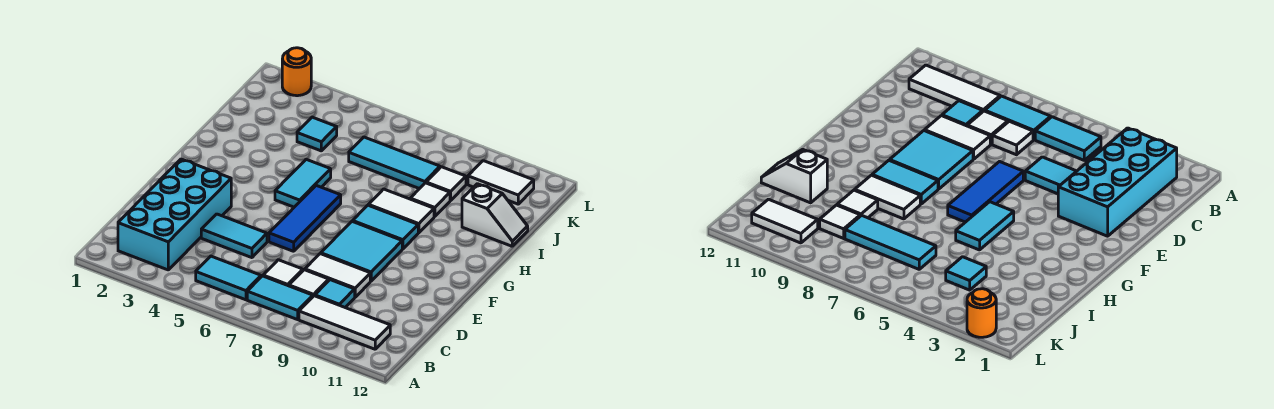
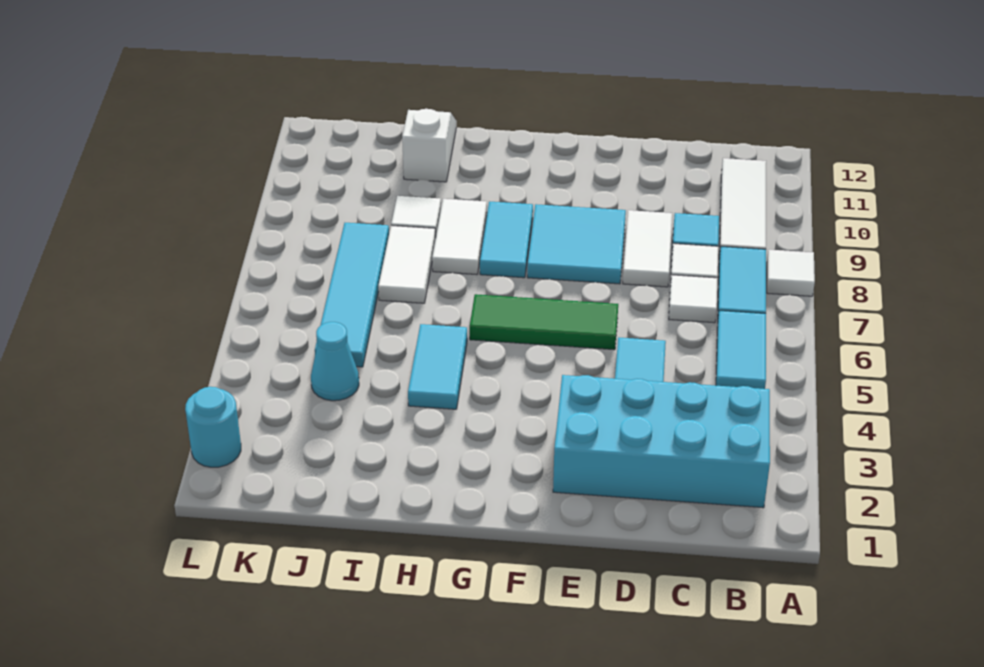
blue tile E6:G6 level 1 -> green tile E6:G6 level 1
cyan tile G5:H5 level 1 -> cyan tile H4:H5 level 1
cyan tile J4 level 1 -> cyan cone J4 level 1
cyan tile J6:J8 level 1 -> cyan tile J5:J8 level 1
white tile J9 level 1 -> white tile A8 level 1
white tile K10:K11 level 1 -> white tile I7:I8 level 1
orange round brick L2 level 1 -> cyan round brick L2 level 1

